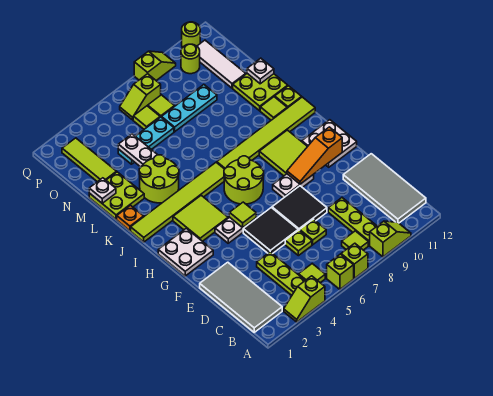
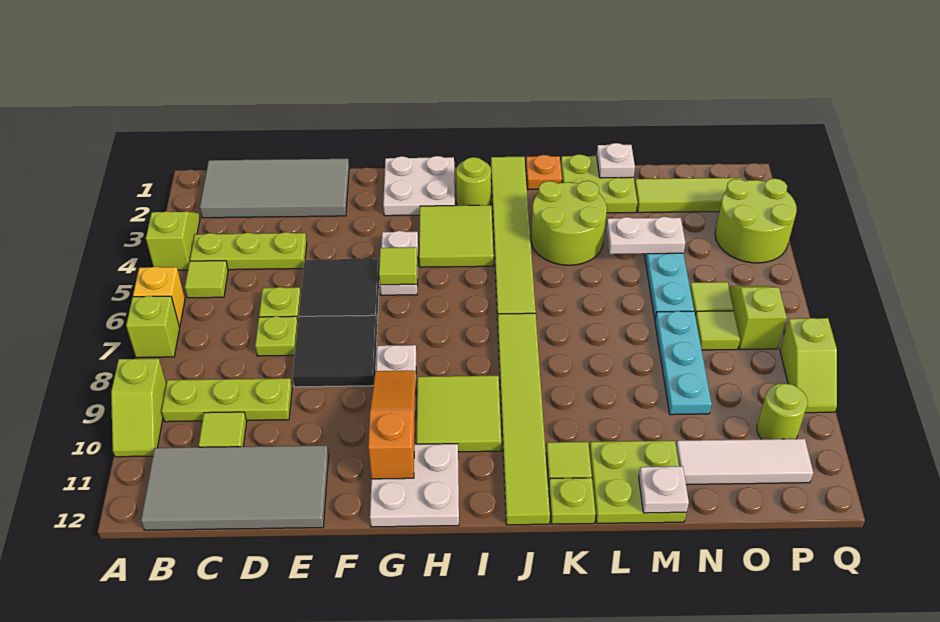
lime brick A6 level 1 -> yellow brick A6 level 1
lime tile B8 level 1 -> lime tile C10 level 1
lime round brick H6:I7 level 1 -> lime round brick P3:Q4 level 1
lime round brick Q11 level 1 -> lime round brick I2 level 1

